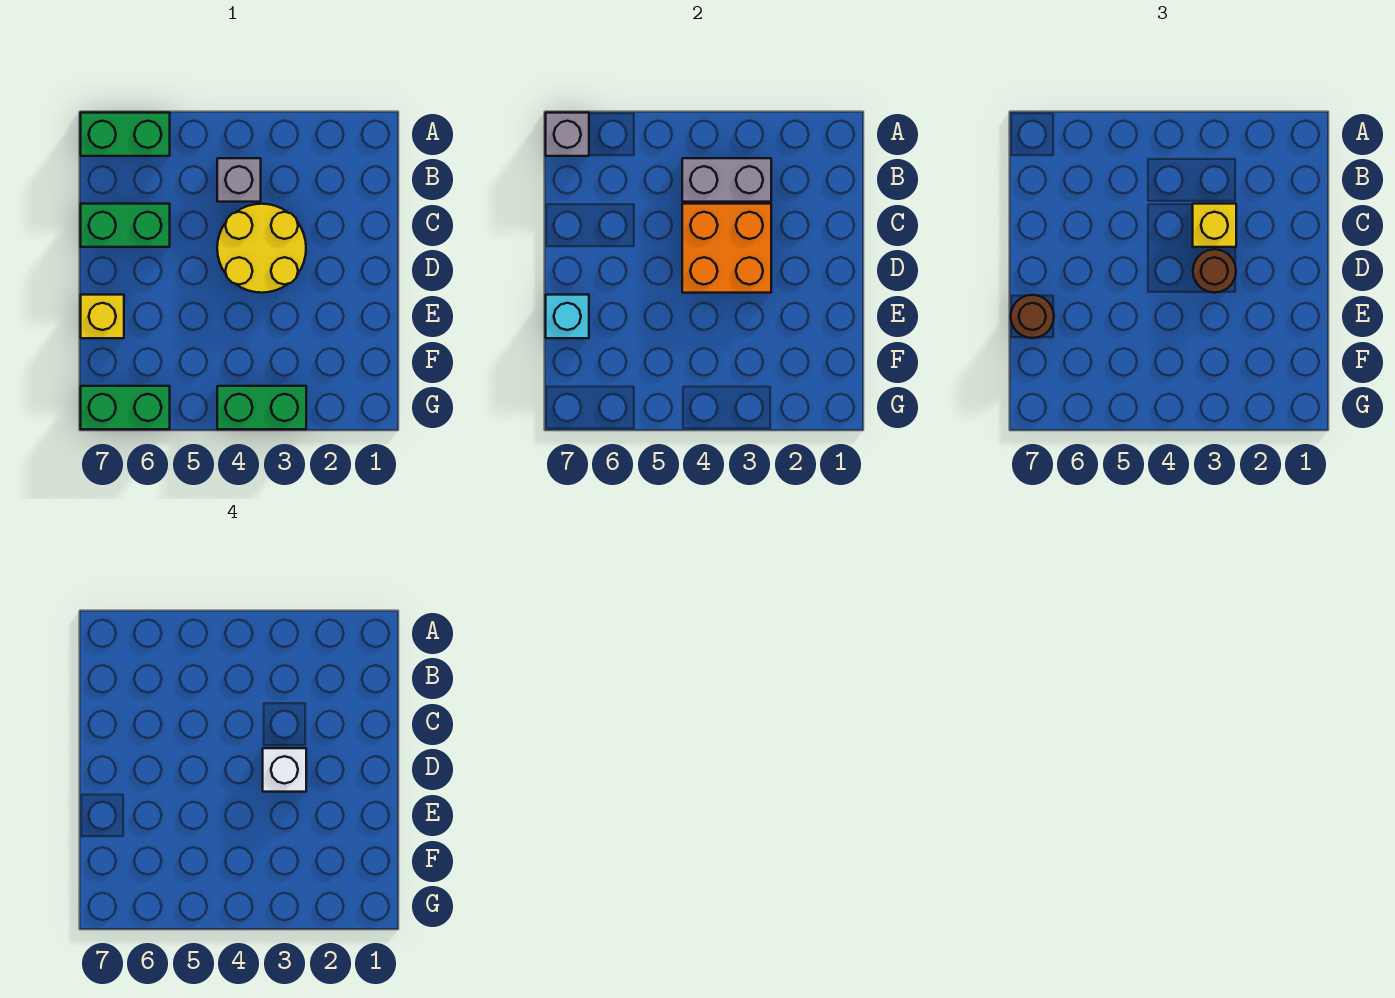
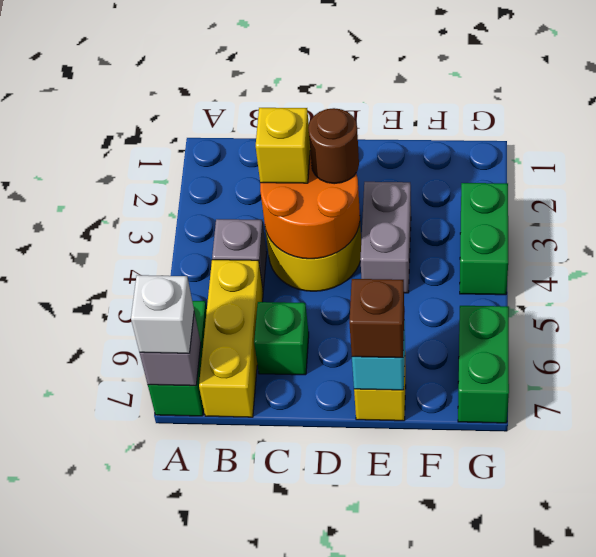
grey brick B3:B4 level 2 -> grey brick E3:E4 level 1
none -> yellow brick B5:B7 level 1
orange brick C3:D4 level 2 -> orange round brick C3:D4 level 2
green brick C6:C7 level 1 -> green brick C6 level 1
white brick D3 level 4 -> white brick A7 level 3
brown round brick E7 level 3 -> brown brick E7 level 3

